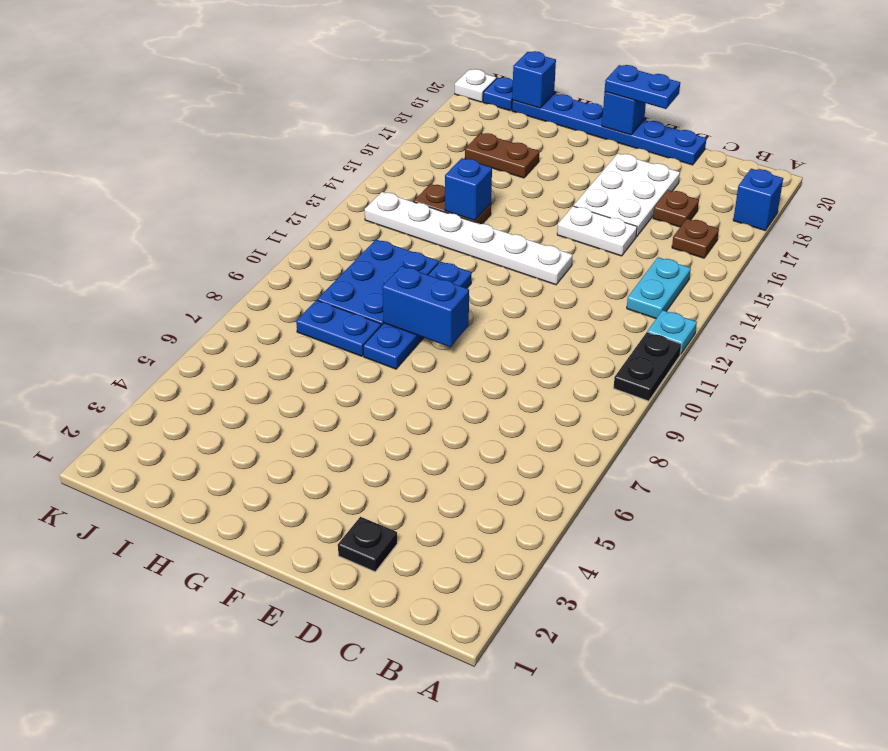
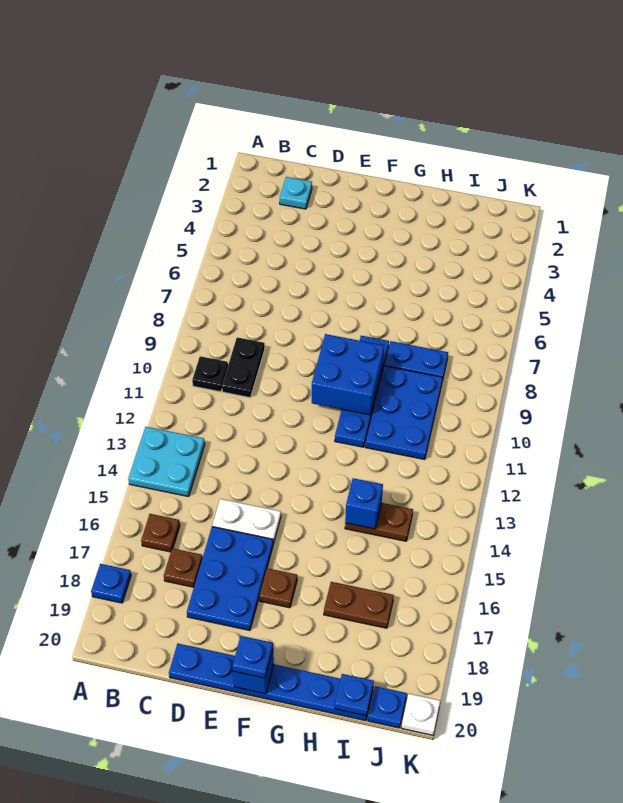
black plate A10:A11 level 1 -> black plate C9:C10 level 1
cyan plate A12 level 1 -> cyan plate C2 level 1
blue brick A18 level 1 -> blue plate A18 level 1
cyan plate B13:B14 level 1 -> cyan plate A13:B14 level 1
black plate D2 level 1 -> black plate B10 level 1
white plate D16:E18 level 1 -> blue plate D16:E18 level 1
white plate E13:J13 level 1 -> none
blue plate E20:F20 level 3 -> blue plate F20 level 3
blue brick F9:G9 level 2 -> blue brick F9:G10 level 2
none -> brown plate F17 level 1
blue brick I20 level 2 -> blue plate I20 level 2

